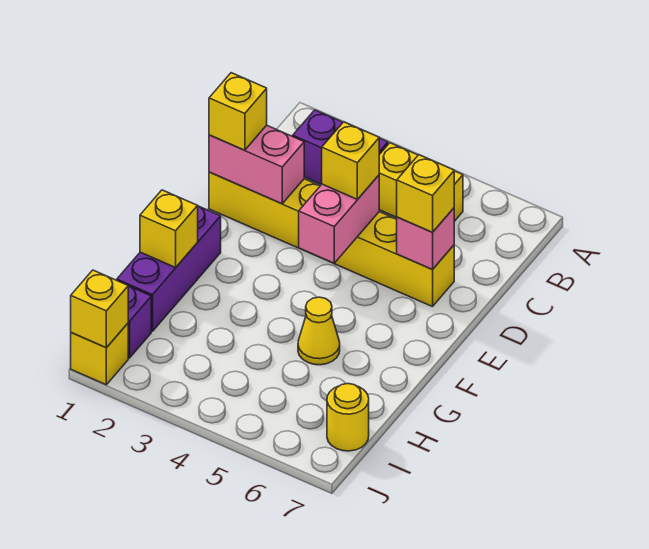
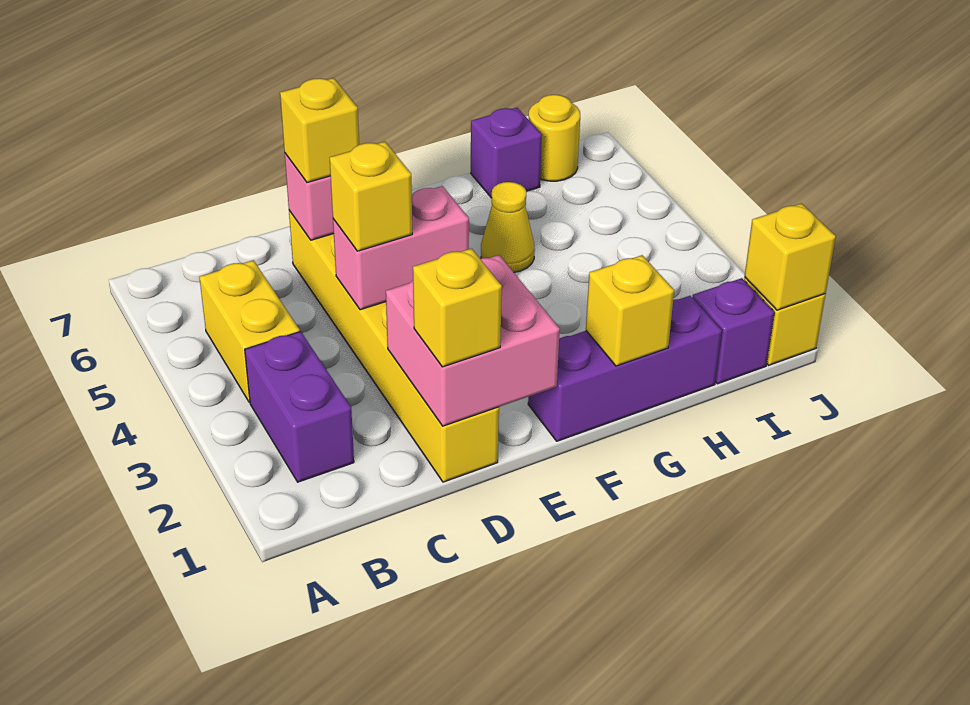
pink brick D1:D2 level 2 -> pink brick D1:E2 level 2
none -> purple brick H7 level 1

